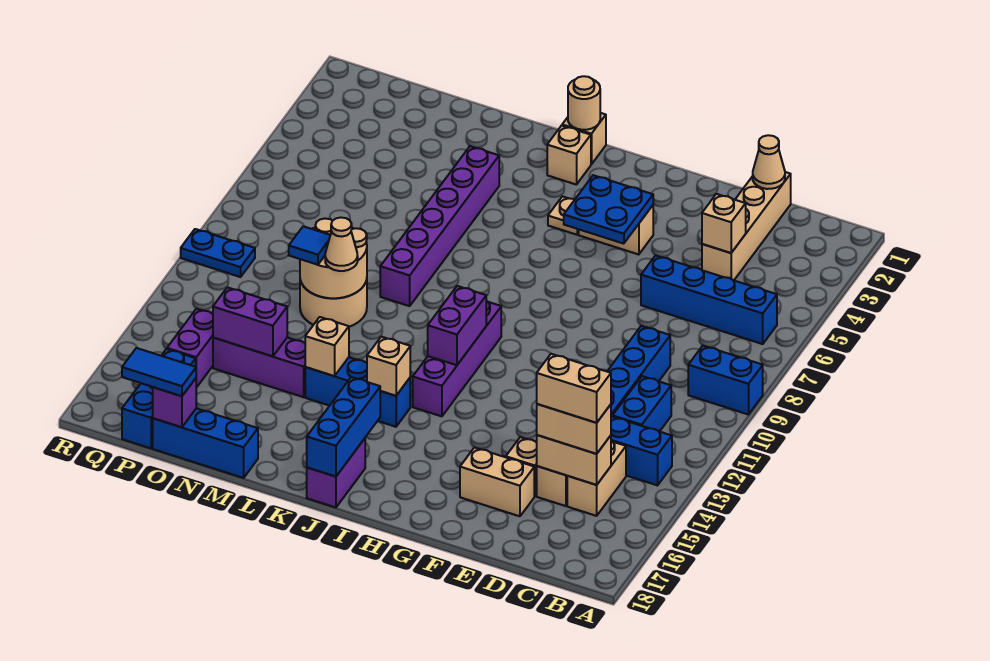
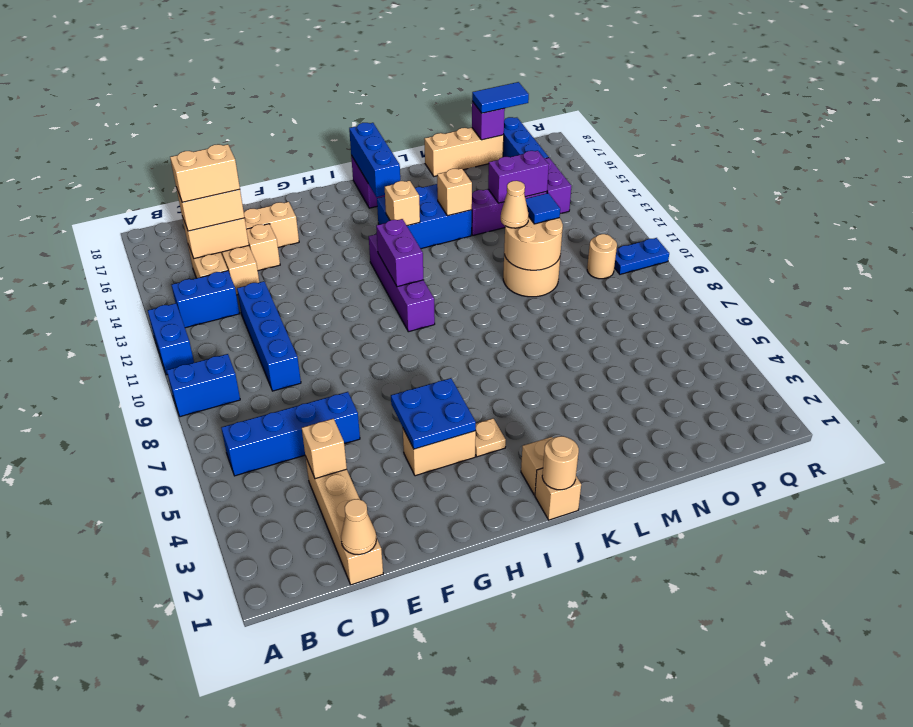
blue brick C11:C12 level 1 -> blue brick A11:A12 level 1
blue brick J14:L14 level 1 -> blue brick J14:L15 level 1
purple brick L4:L9 level 1 -> none
blue brick M18:O18 level 1 -> tan brick M18:O18 level 1
none -> tan round brick P10 level 1

